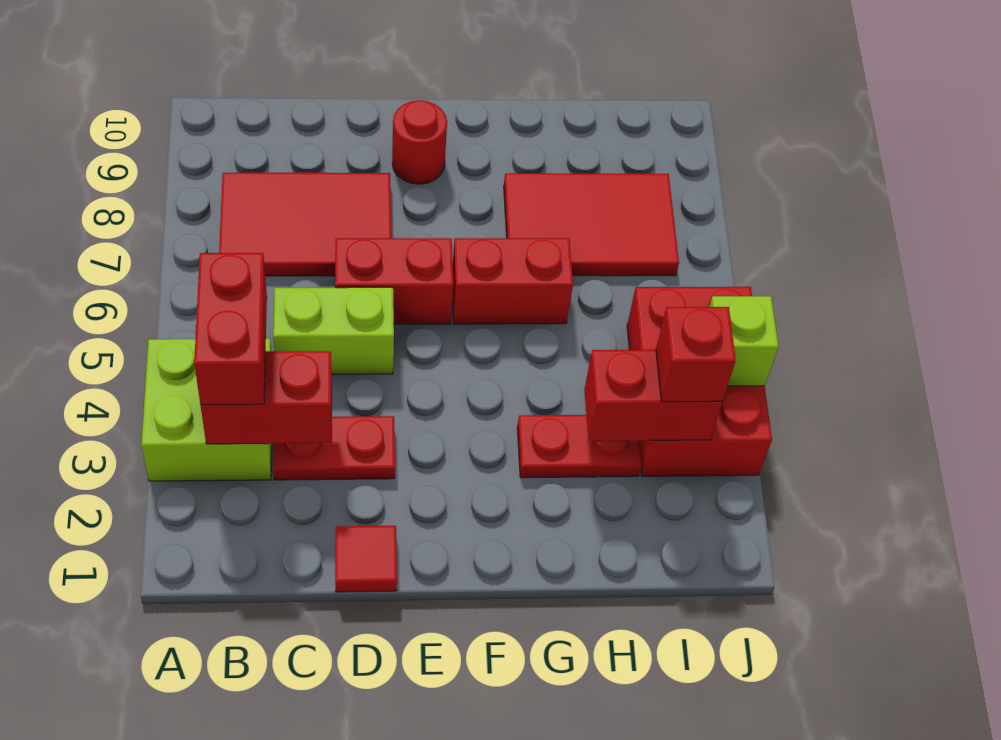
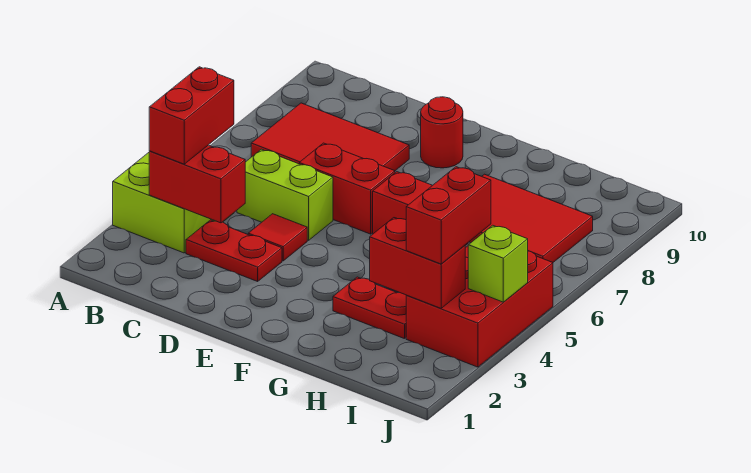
red tile D1 level 1 -> red tile D4 level 1
red brick I3 level 3 -> red brick I3:I4 level 3

